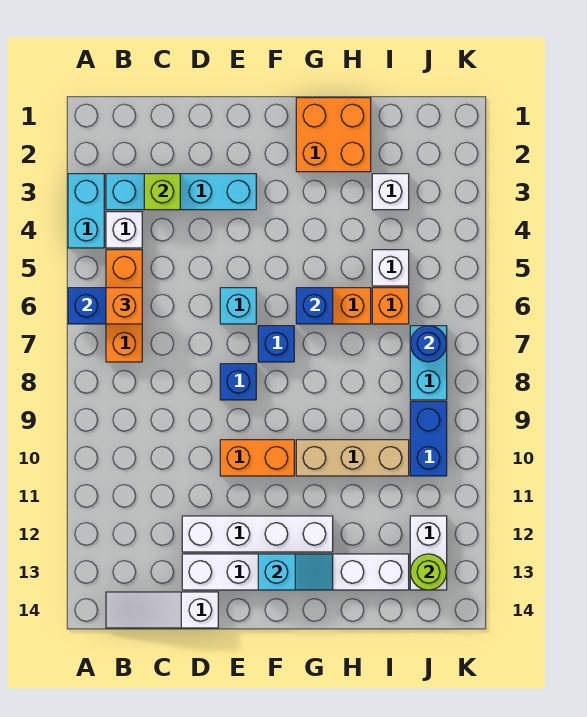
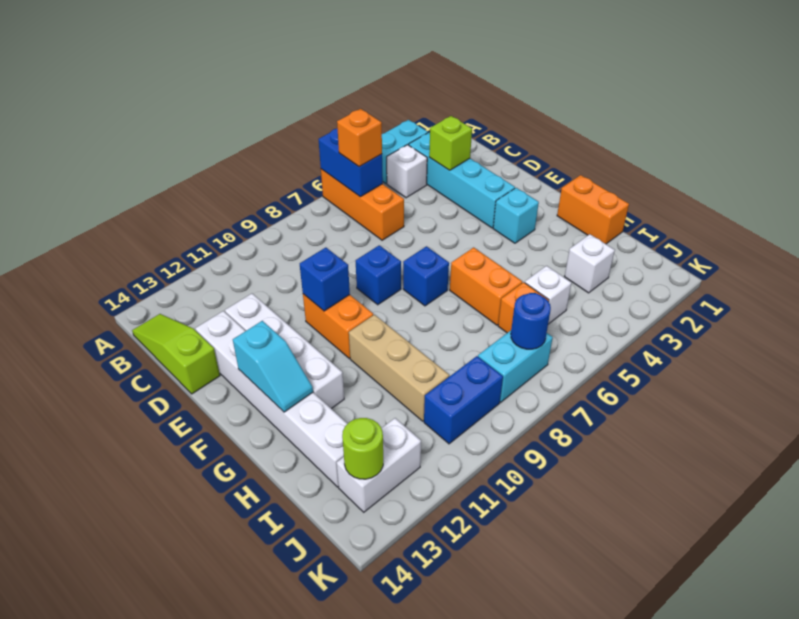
orange brick B5:B7 level 1 -> orange brick A6:C6 level 1
white slope B14:D14 level 1 top D -> lime slope B14:D14 level 1 top D
cyan brick E6 level 1 -> cyan brick F3 level 1
orange brick G1:H2 level 1 -> orange brick G1:H1 level 1
blue brick G6 level 2 -> blue brick E10 level 2

